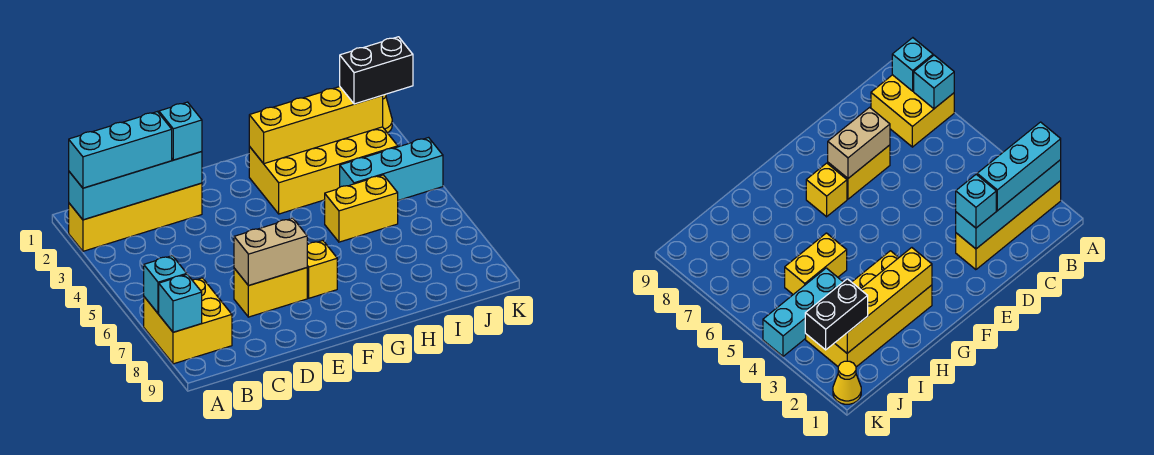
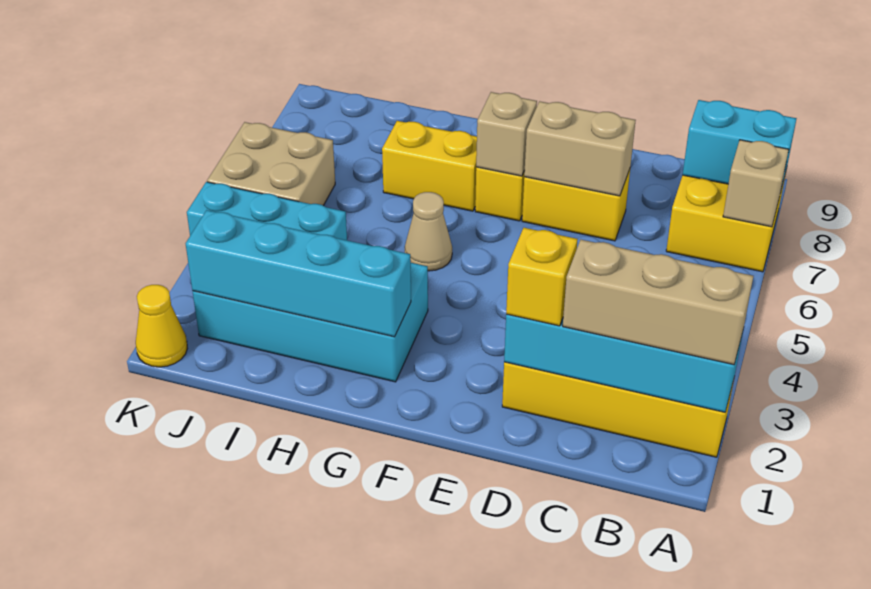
cyan brick A2:C2 level 3 -> tan brick A2:C2 level 3
cyan brick A7 level 2 -> tan brick A7 level 2
cyan brick A8 level 2 -> cyan brick A8:B8 level 2
cyan brick D2 level 3 -> yellow brick D2 level 3
none -> tan brick F7 level 2
yellow brick G2:J3 level 1 -> cyan brick G2:J3 level 1
yellow brick G2:J2 level 2 -> cyan brick G2:J2 level 2
none -> tan cone G5 level 1
yellow brick H5:I5 level 1 -> yellow brick G7:H7 level 1
black brick J2:K2 level 3 -> none
none -> tan brick J5:K6 level 1

